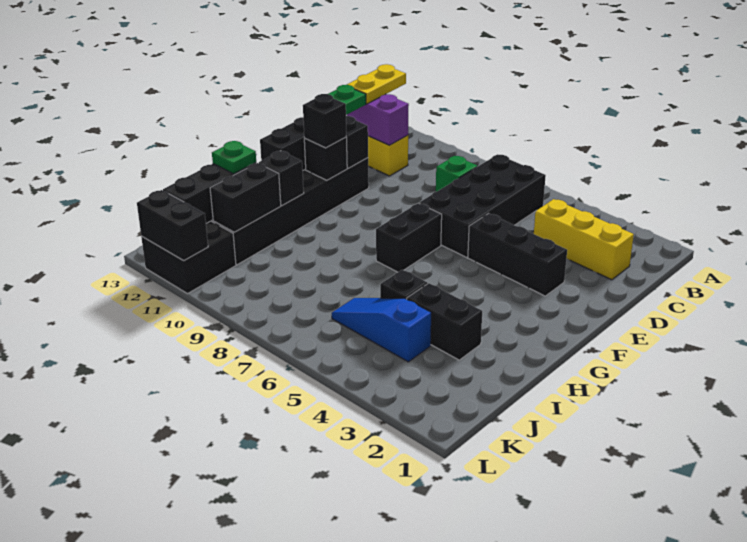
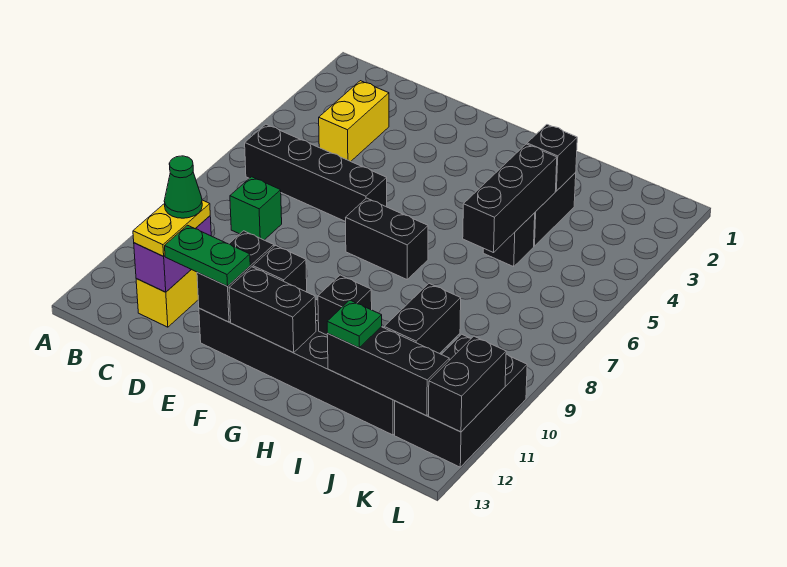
black brick B6:E7 level 1 -> black brick B6:E6 level 1
yellow plate B12:C12 level 3 -> yellow plate C11:C12 level 3
yellow brick C2:C4 level 1 -> yellow brick C3:C4 level 1
none -> green cone C11 level 4
black brick E3:E5 level 1 -> black brick I4:I6 level 2
black brick F11 level 3 -> black brick I3 level 2
black brick I11:J11 level 2 -> black brick J10:J11 level 2
blue slope J4:J6 level 1 top 4 -> none
black brick K11:L12 level 1 -> black brick K10:L12 level 1

